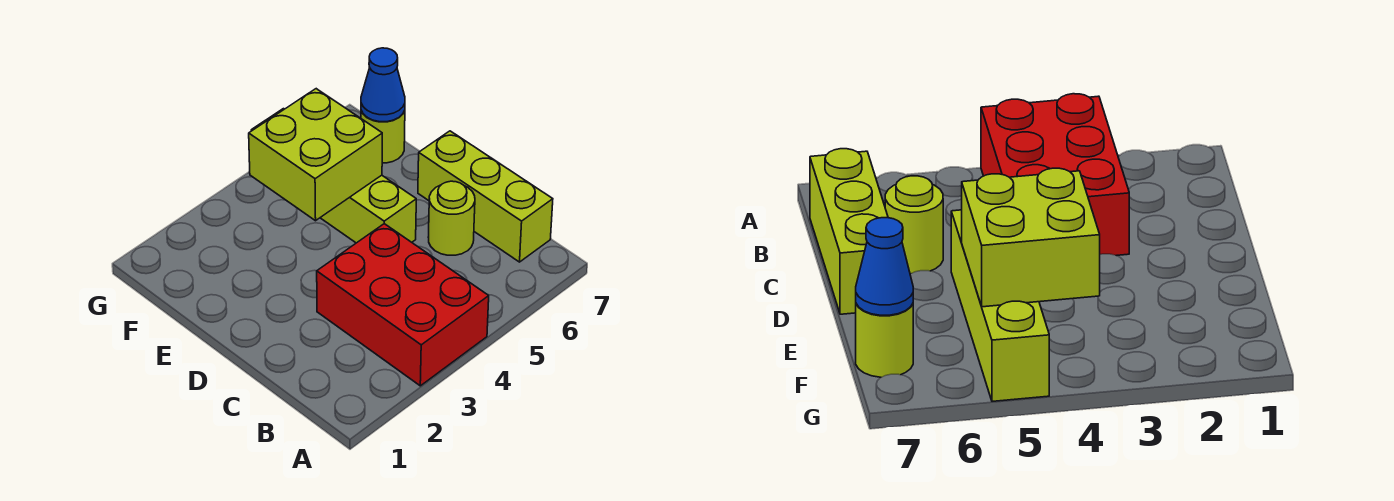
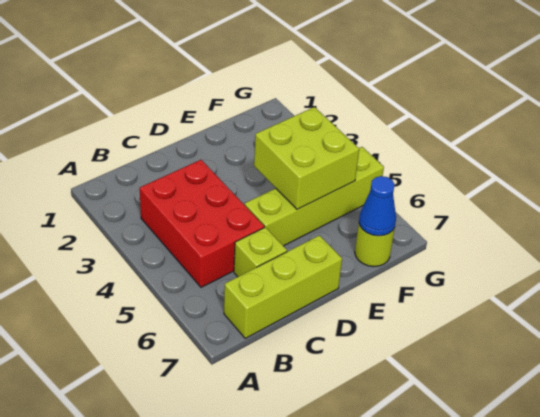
red brick A3:C4 level 1 -> red brick B3:C5 level 1
lime round brick C6 level 1 -> lime brick C6 level 1

